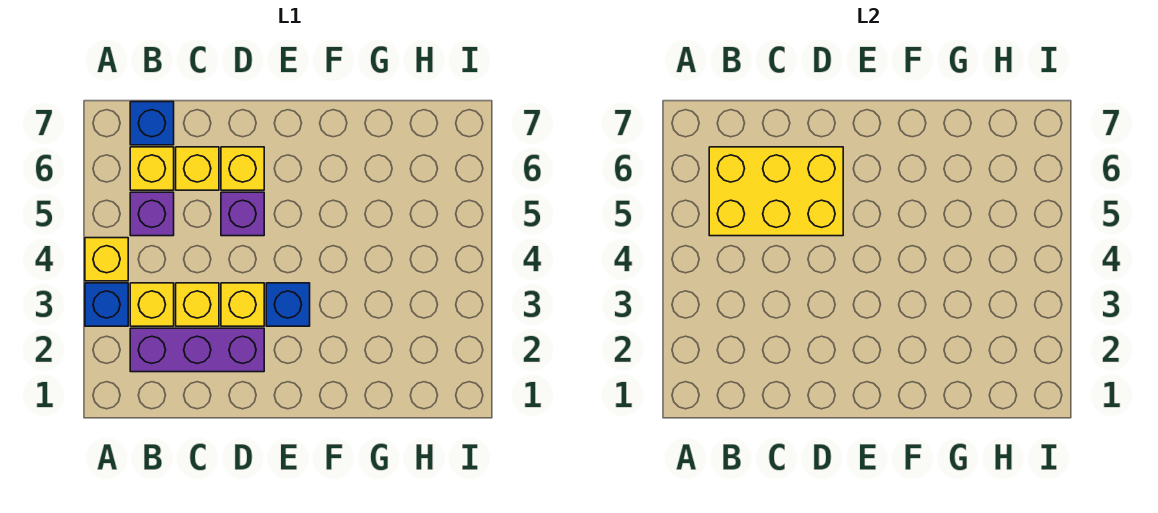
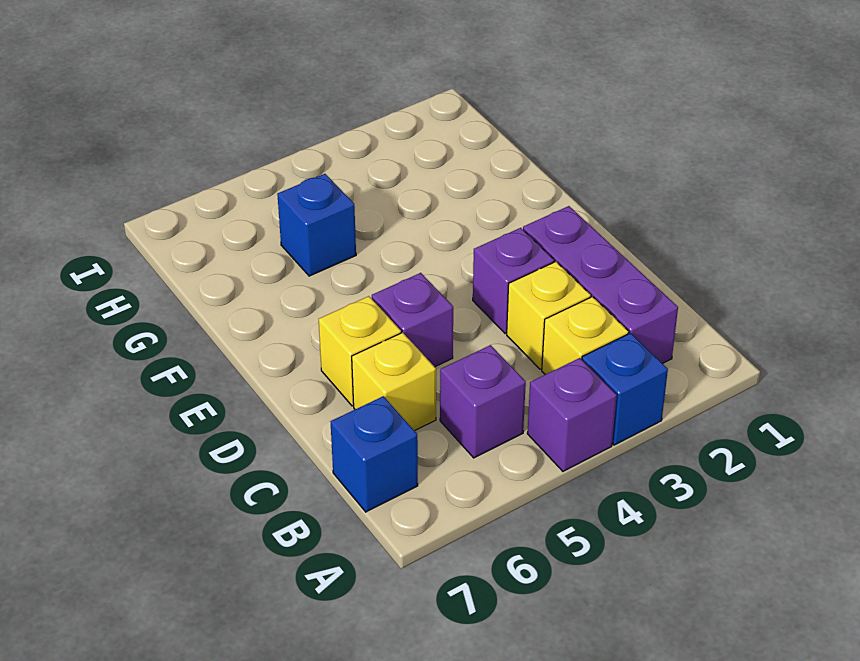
yellow brick A4 level 1 -> purple brick A4 level 1
yellow brick B5:D6 level 2 -> none
yellow brick B6 level 1 -> none
yellow brick D3 level 1 -> purple brick D3 level 1
blue brick E3 level 1 -> blue brick G5 level 1

